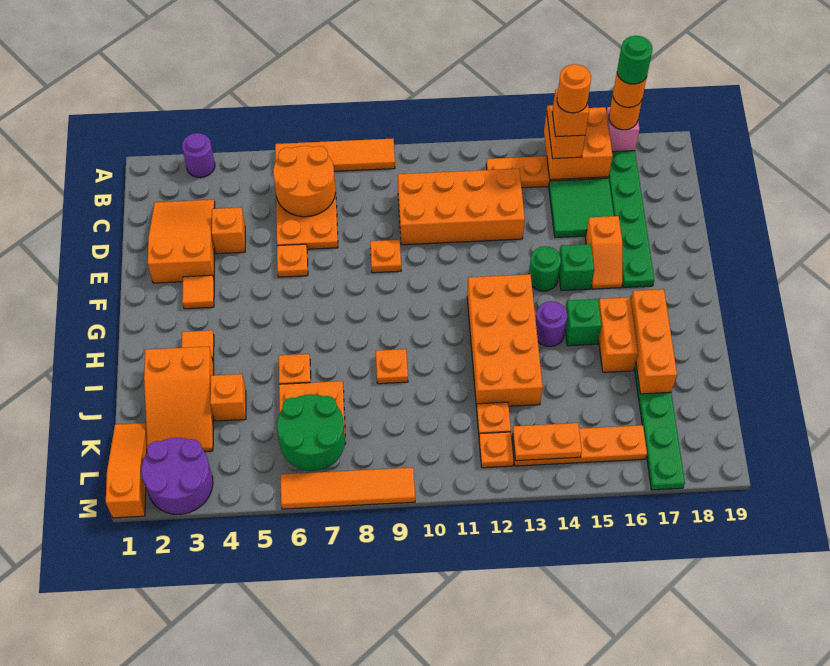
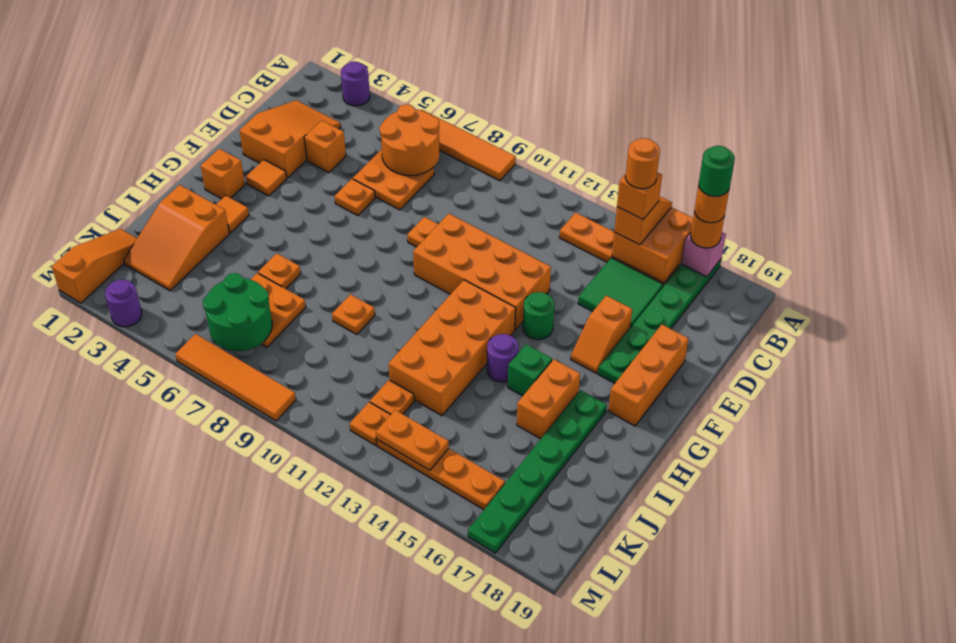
orange brick C10:D13 level 1 -> orange brick E10:F13 level 1
green brick F15 level 1 -> none
orange brick H17:J17 level 2 -> orange brick E18:G18 level 1
orange brick J4 level 1 -> orange brick G2 level 1
purple round brick L2:M3 level 1 -> purple round brick M3 level 1

